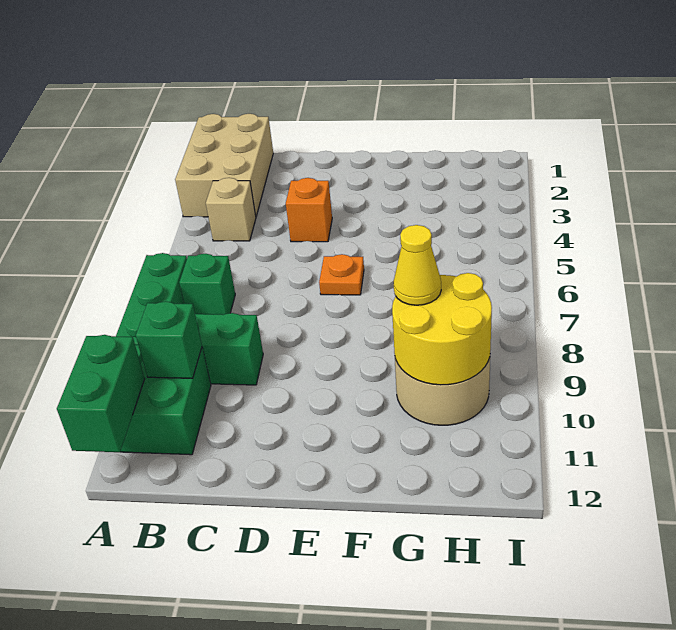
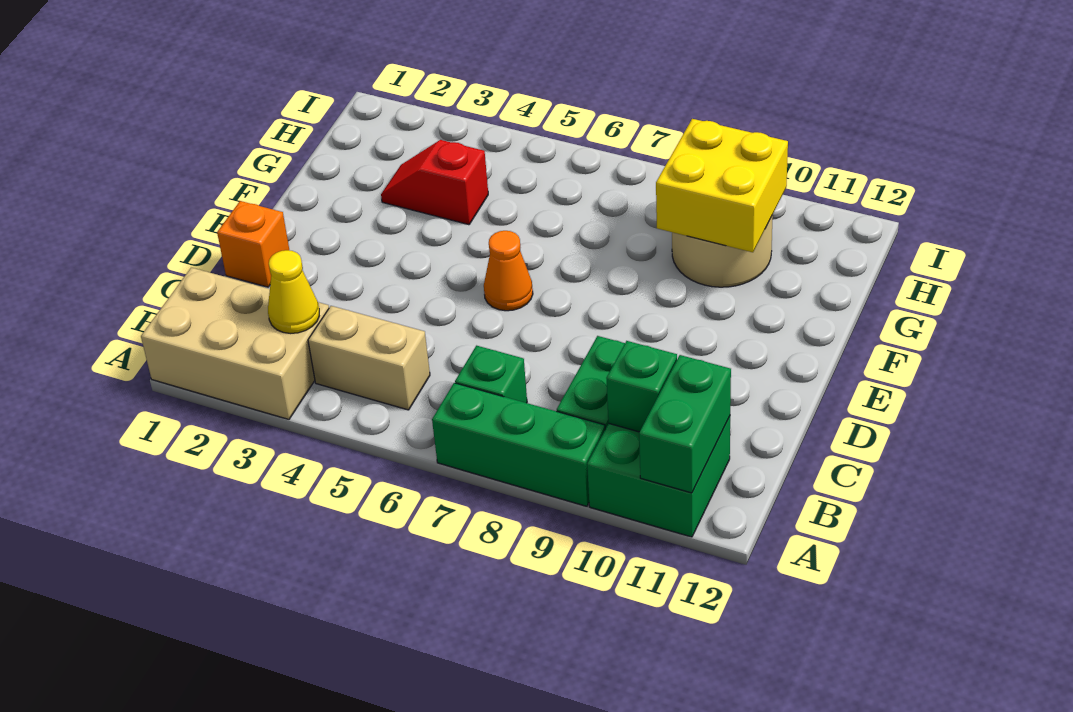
green brick A11:A12 level 2 -> green brick A11:B11 level 2
tan brick B4 level 1 -> tan brick B4:B5 level 1
orange brick D4 level 1 -> orange brick D1 level 1
orange plate E6 level 1 -> orange cone E6 level 1
none -> red slope G3:G4 level 1 top 4
yellow round brick G9:H10 level 2 -> yellow brick G9:H10 level 2
yellow cone G9 level 3 -> yellow cone B3 level 2

